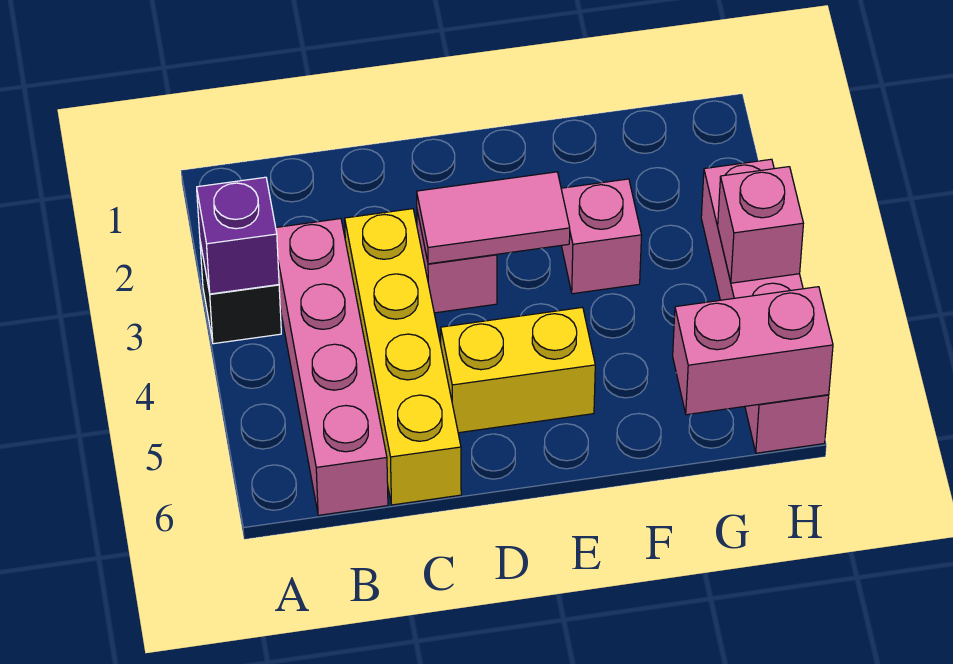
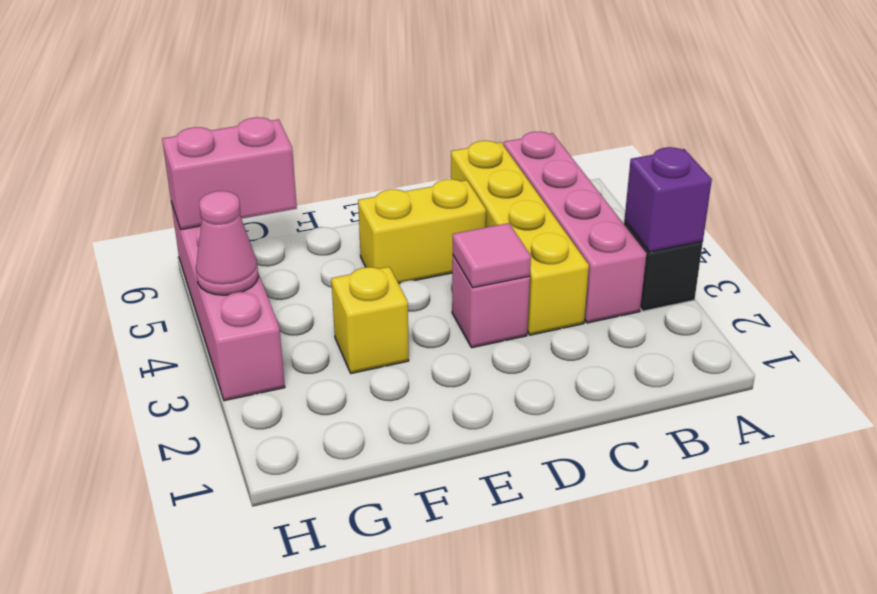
pink tile D3:E3 level 2 -> pink tile D3 level 2
pink brick F3 level 1 -> yellow brick F3 level 1
pink brick H4 level 2 -> pink cone H4 level 2

